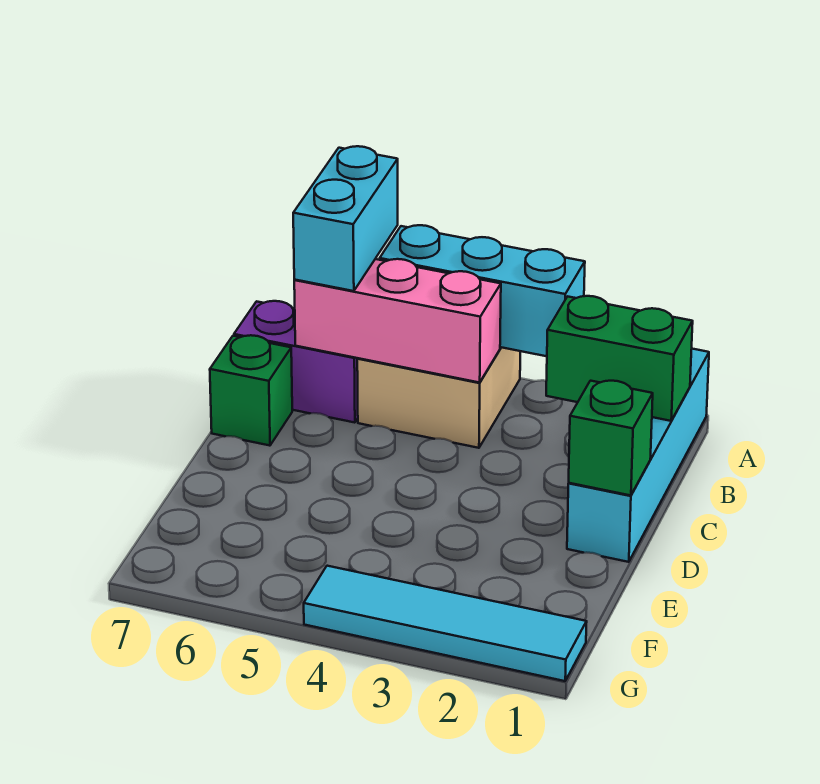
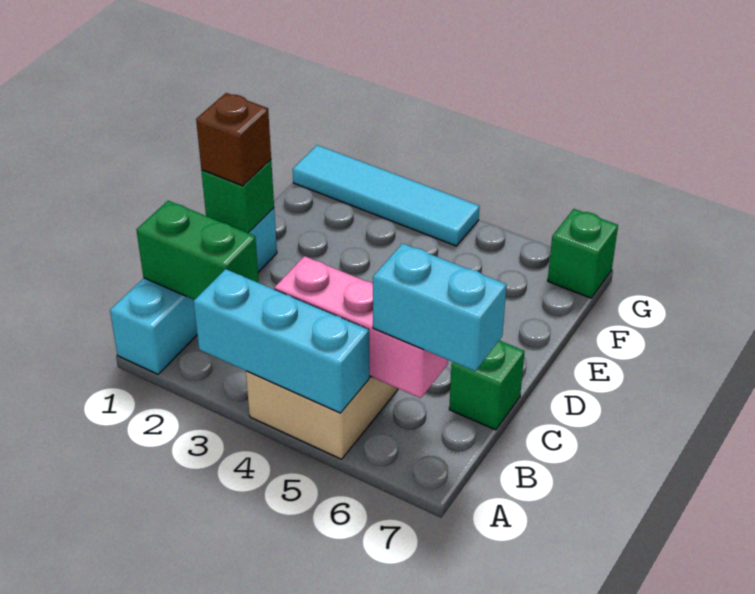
cyan brick A6:B6 level 3 -> cyan brick B6:B7 level 3
purple brick B6:B7 level 1 -> none
none -> brown brick D1 level 3
none -> green brick G7 level 1

